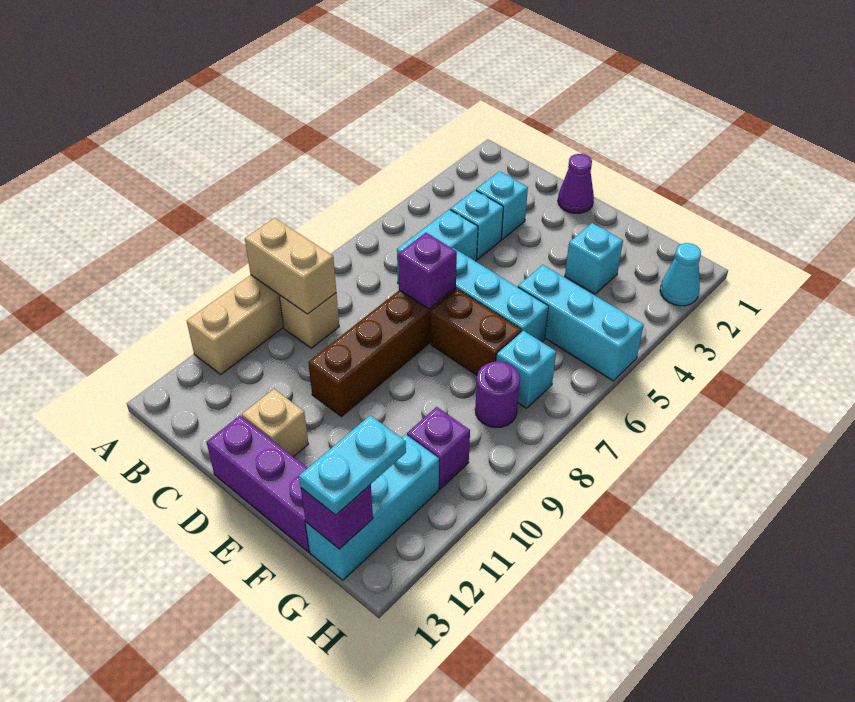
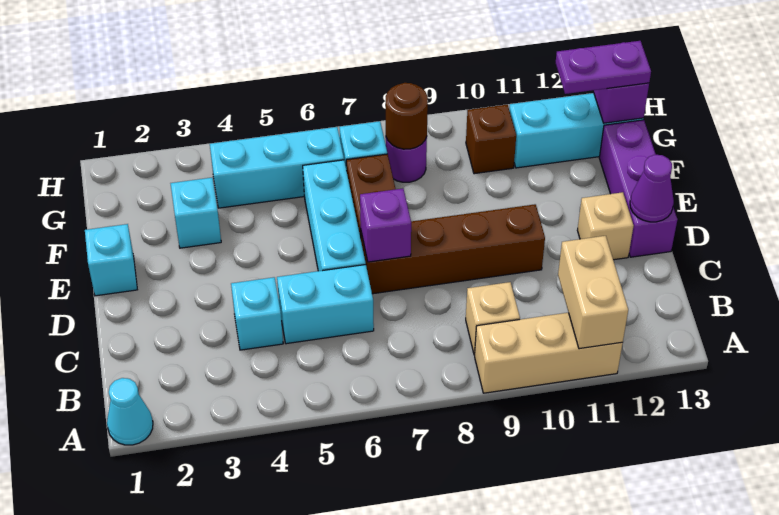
tan brick A9:B9 level 2 -> tan brick A11:B11 level 2
cyan brick C3 level 1 -> cyan brick E1 level 1
purple cone D1 level 1 -> purple cone D13 level 2
cyan brick F5:H5 level 1 -> cyan brick G4:G6 level 1
none -> brown round brick G8 level 2
purple brick G10 level 1 -> brown brick G10 level 1
cyan plate G12:G13 level 3 -> purple plate G12:G13 level 3
cyan cone H2 level 1 -> cyan cone A1 level 1

